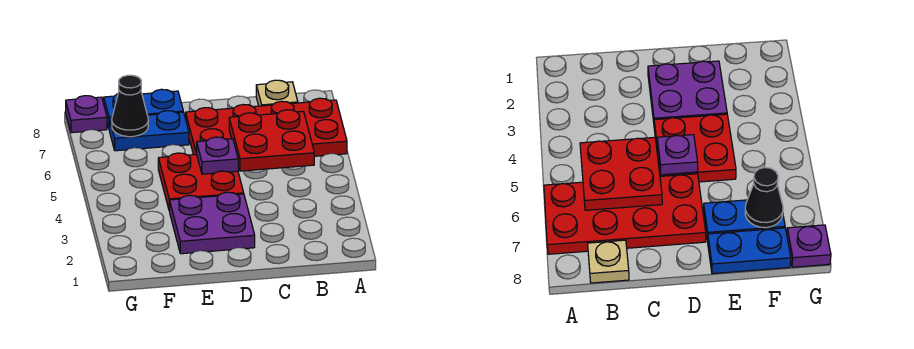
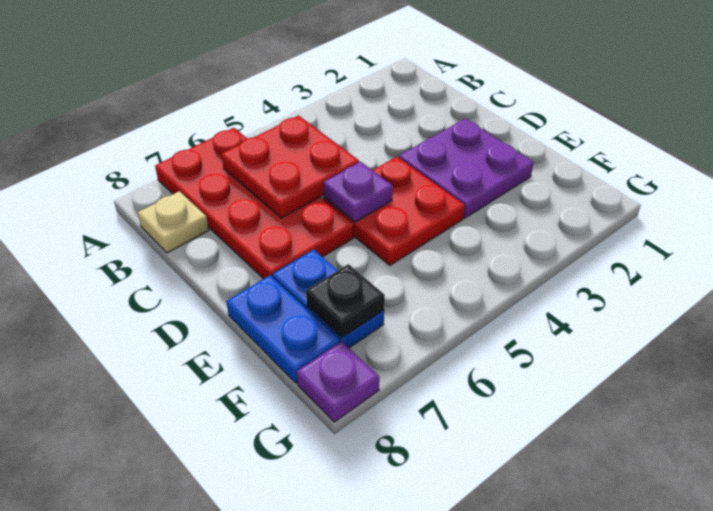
black cone F7 level 2 -> black plate F7 level 2

